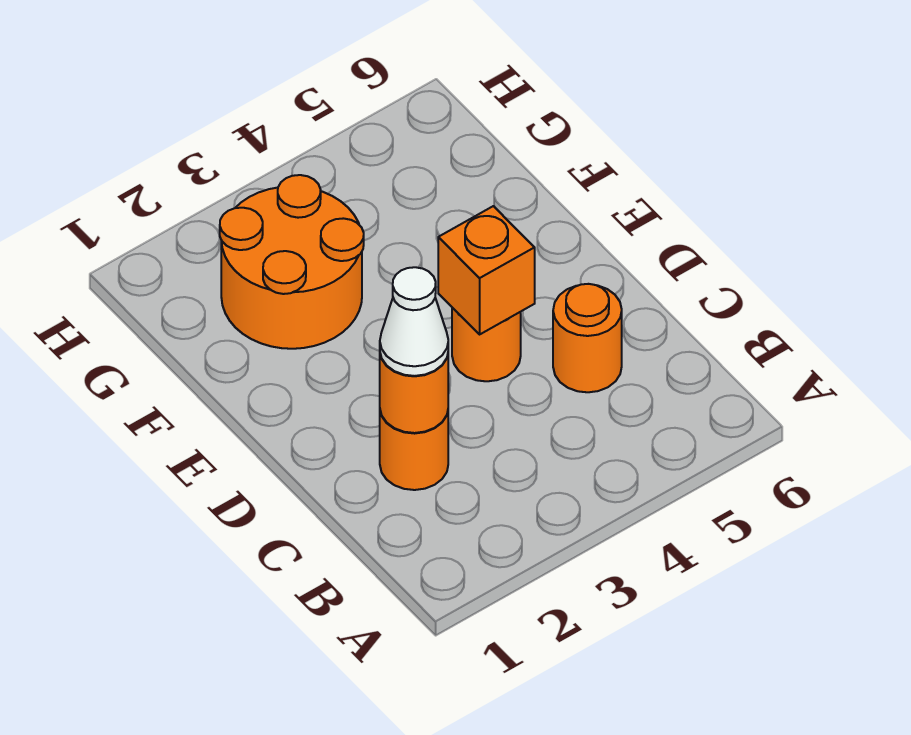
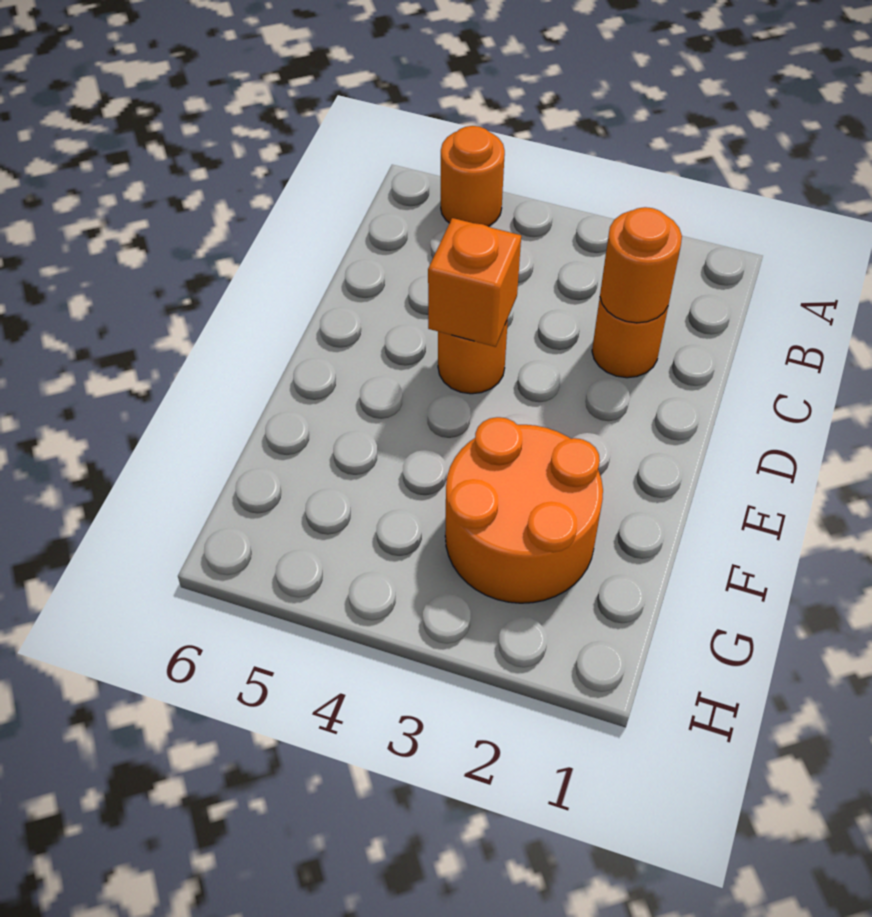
white cone C2 level 3 -> none
orange round brick C5 level 1 -> orange round brick A5 level 1

